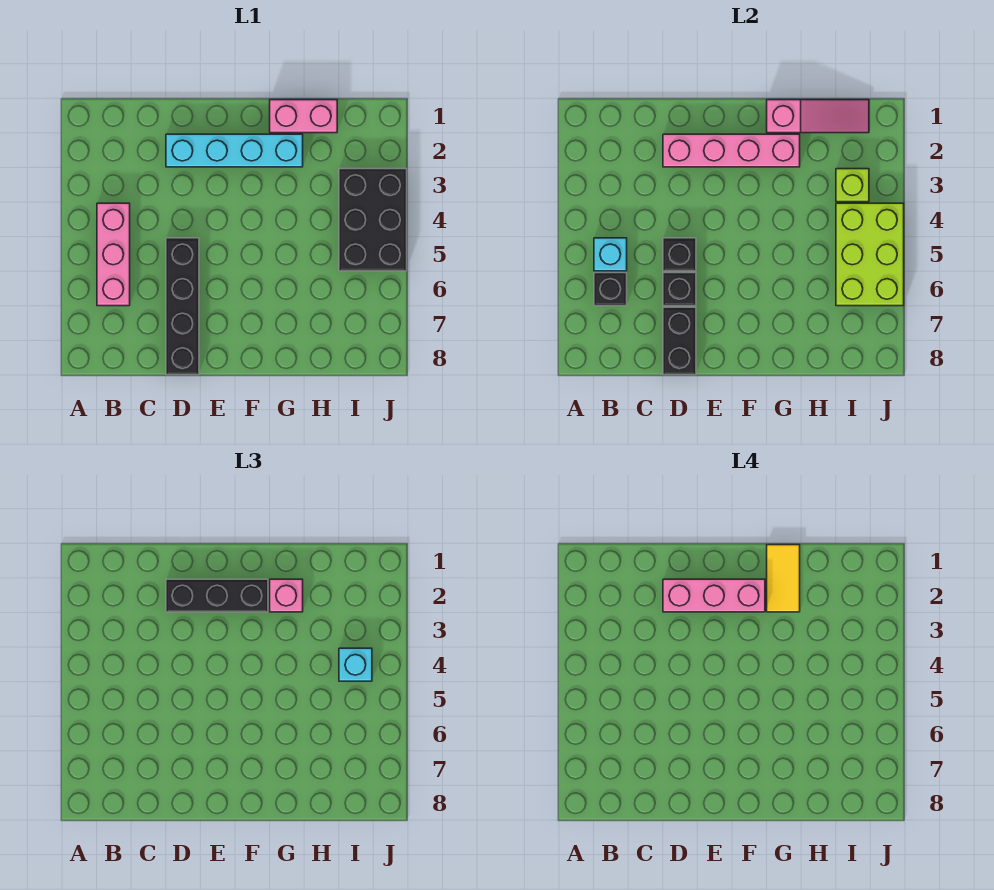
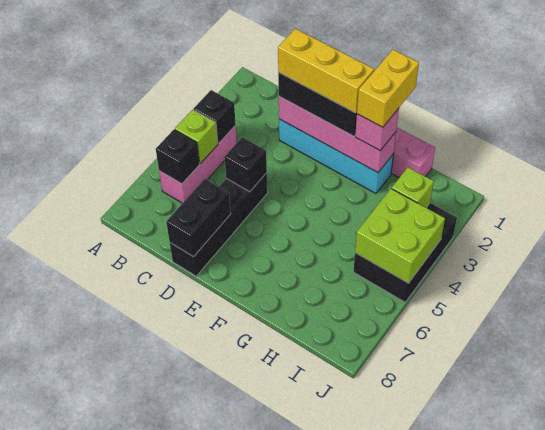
cyan brick B5 level 2 -> lime brick B5 level 2
pink brick D2:F2 level 4 -> yellow brick D2:F2 level 4
black brick D6 level 2 -> black brick B4 level 2
pink slope G1:I1 level 2 top G -> none
yellow tile G1:G2 level 4 -> yellow brick G1:G2 level 4
lime brick I4:J6 level 2 -> lime brick I4:J5 level 2
cyan brick I4 level 3 -> none

